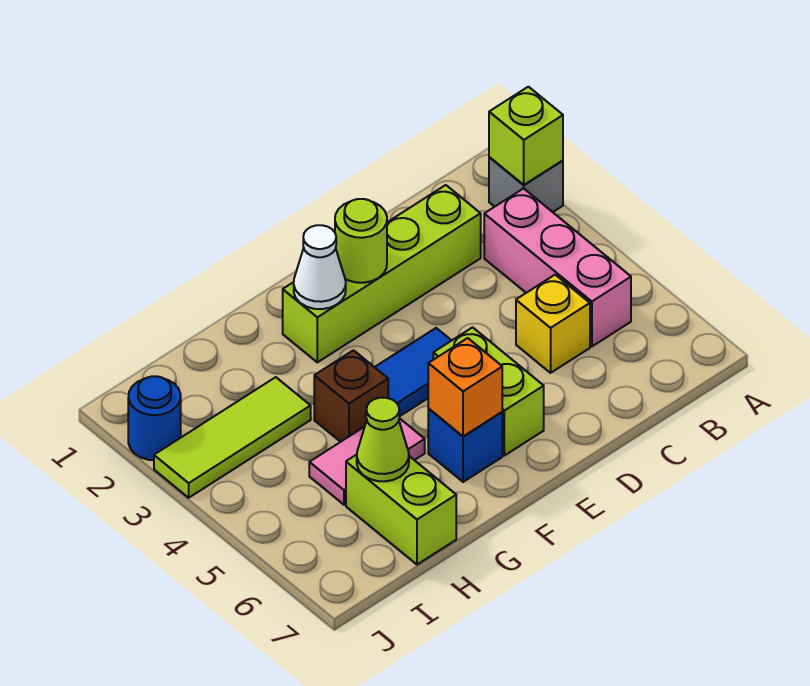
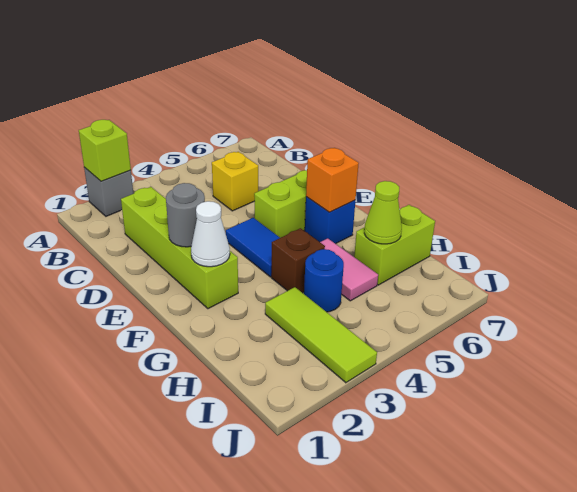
pink brick B3:B5 level 1 -> none
lime round brick E2 level 2 -> grey round brick E2 level 2
blue round brick J2 level 1 -> blue round brick H4 level 1

